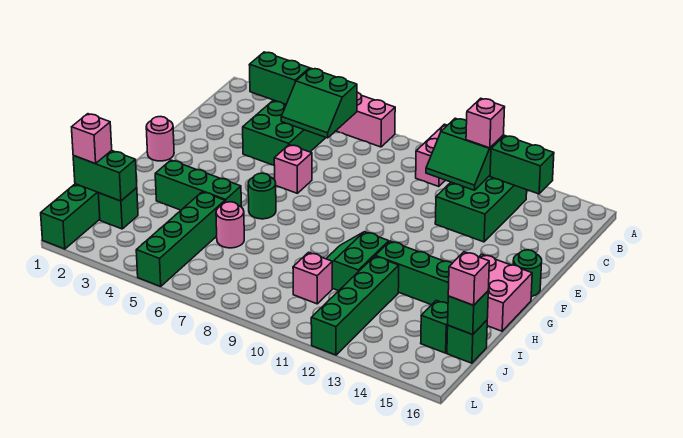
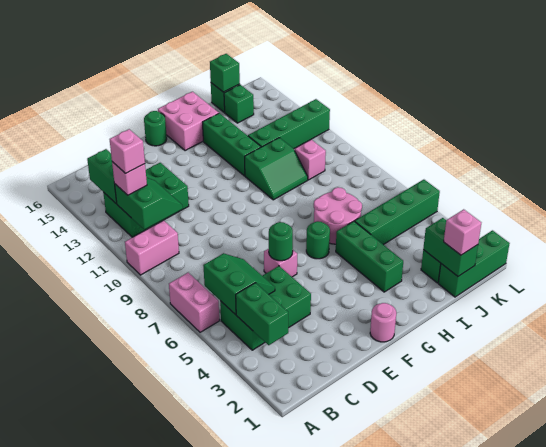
none -> green round brick E6 level 2
pink round brick I6 level 1 -> pink round brick H6:I7 level 1
pink brick J16 level 3 -> pink brick B12 level 4

